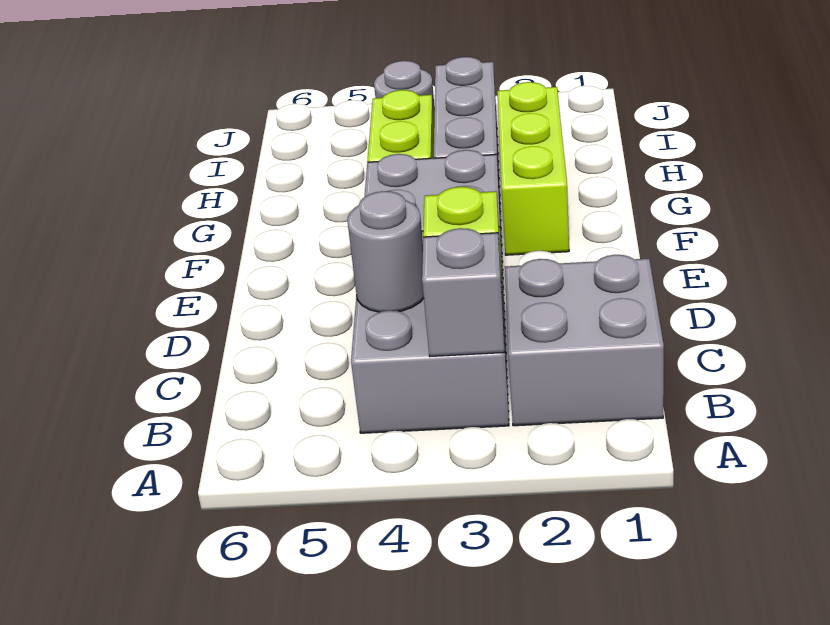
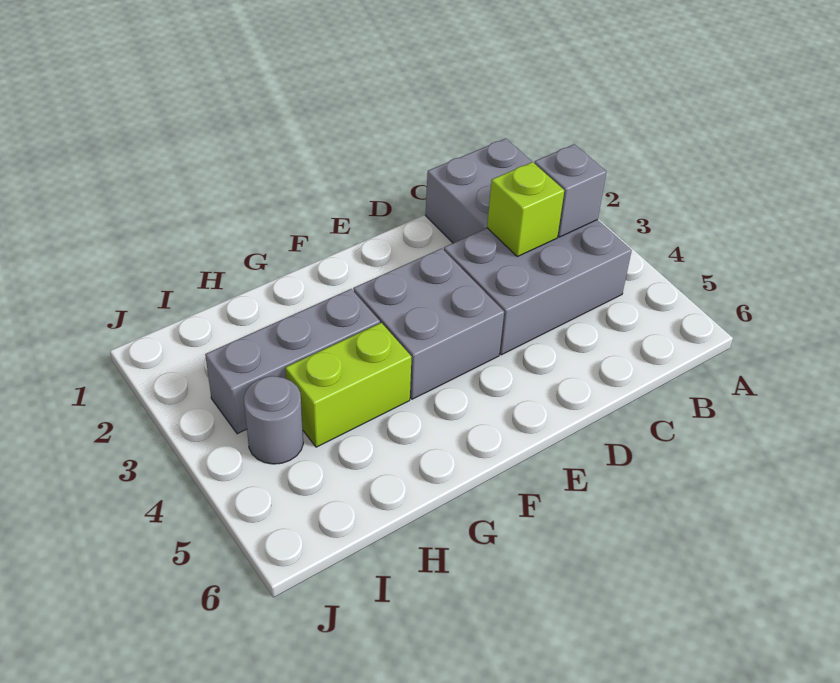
grey round brick C4 level 2 -> none
lime brick F2:H2 level 1 -> none

